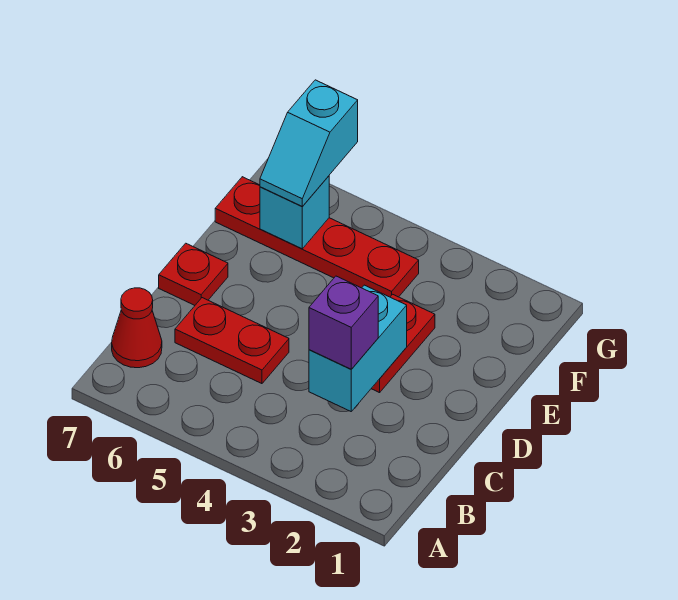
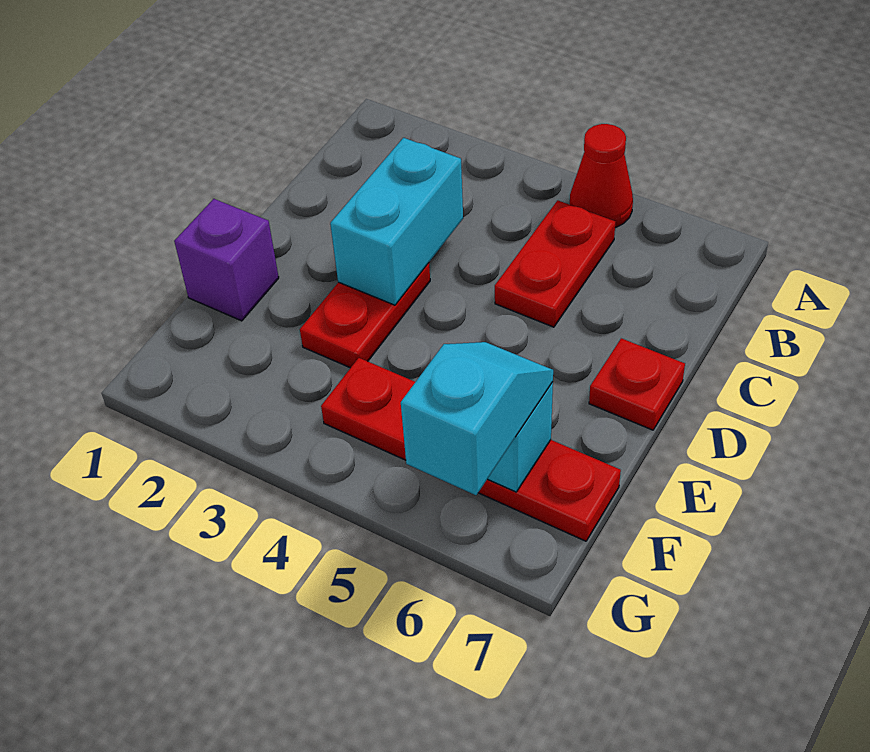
red cone B7 level 1 -> red cone A5 level 1
purple brick C3 level 3 -> purple brick E1 level 1
red plate C5:C6 level 1 -> red plate B5:C5 level 1

